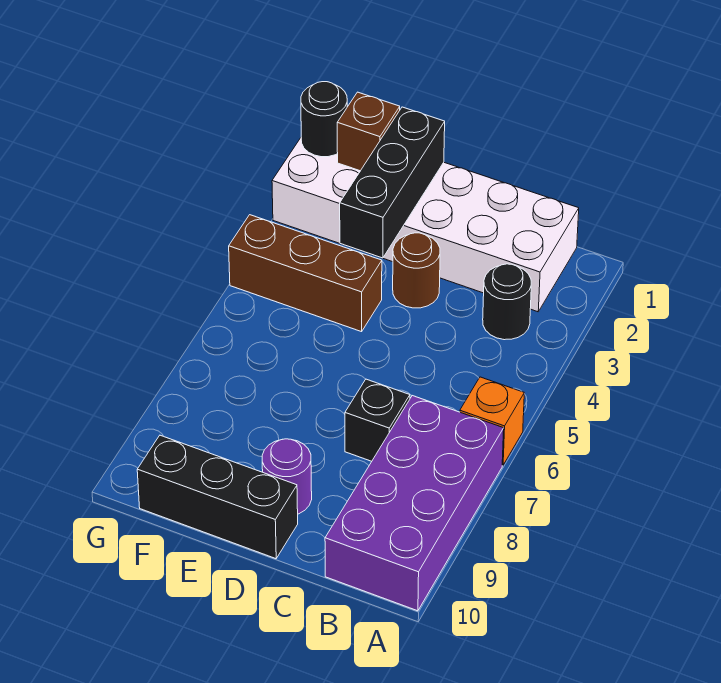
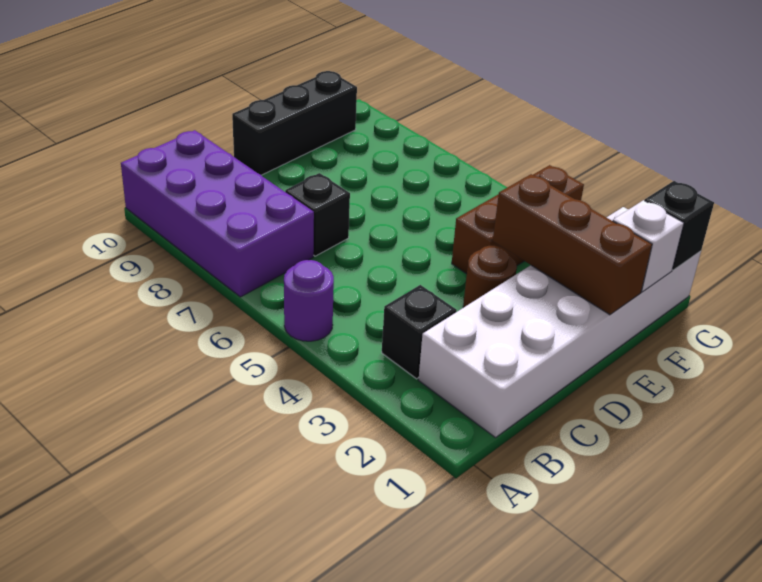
orange brick A6 level 1 -> none
black round brick B3 level 1 -> black brick B3 level 1
purple round brick D9 level 1 -> purple round brick A5 level 1
black brick E1:E3 level 2 -> brown brick E1:E3 level 2
brown brick F1 level 2 -> white brick F1 level 2
black round brick G1 level 2 -> black brick G1 level 2

